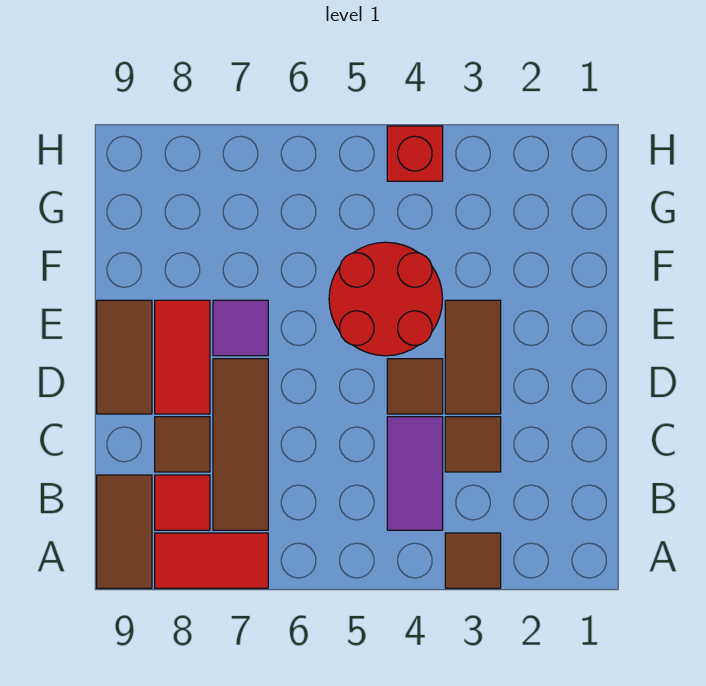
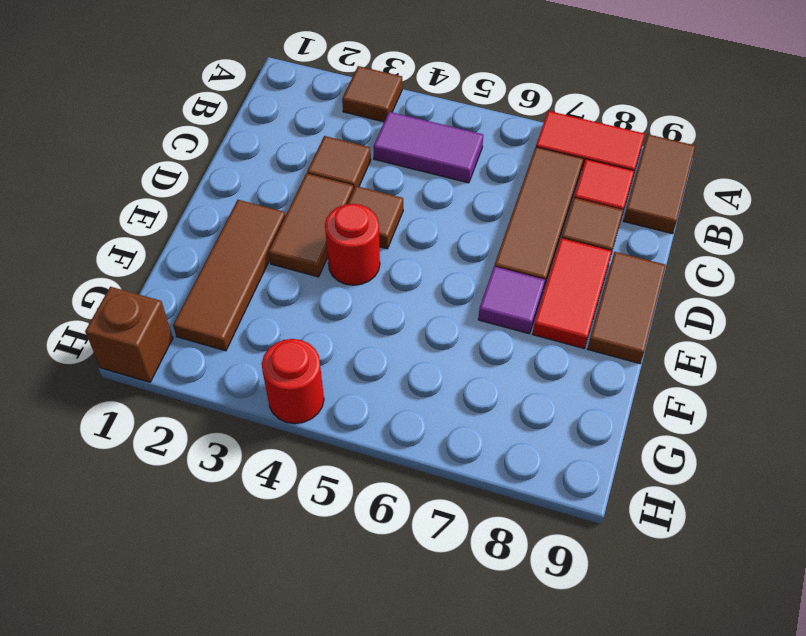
purple tile B4:C4 level 1 -> purple tile B4:B5 level 1
none -> brown tile E2:G2 level 1
red round brick E4:F5 level 1 -> red round brick E4 level 1
none -> brown brick H1 level 1
red brick H4 level 1 -> red round brick H4 level 1

